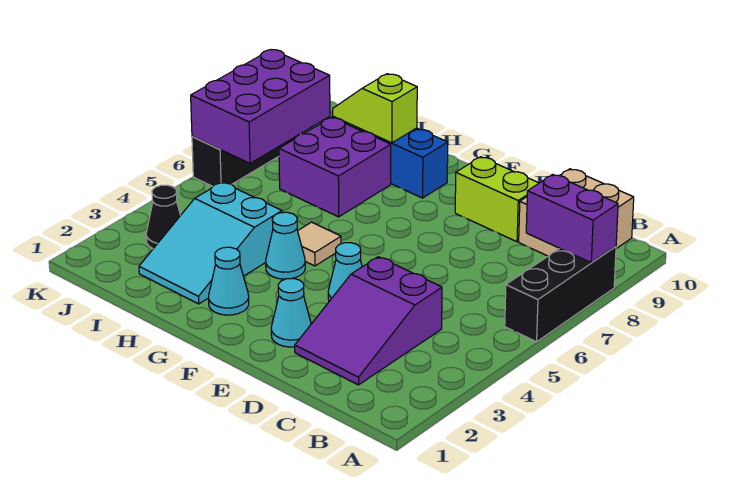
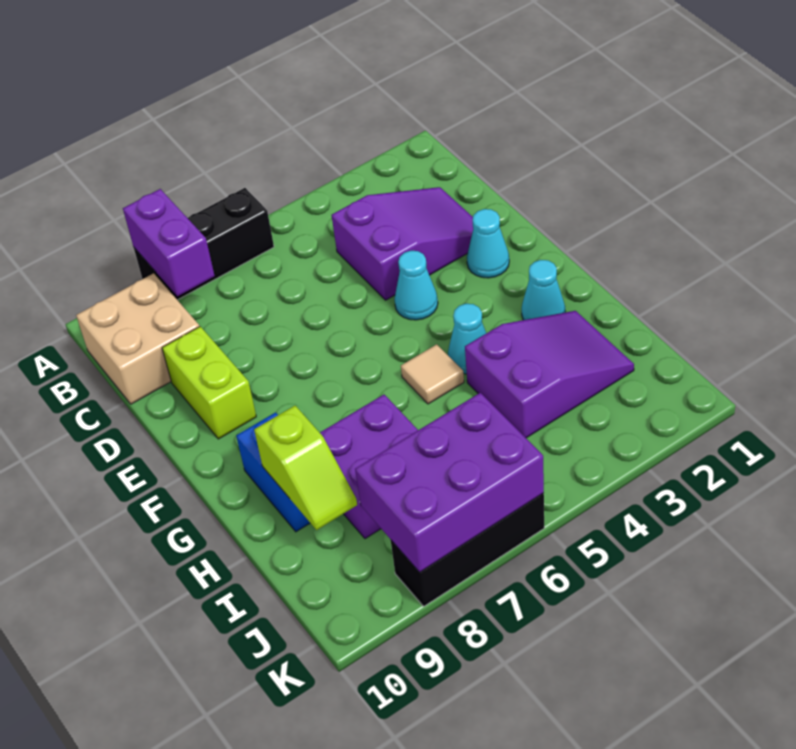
cyan slope H2:I4 level 1 top 4 -> purple slope H2:I4 level 1 top 4
black cone J3 level 1 -> none

